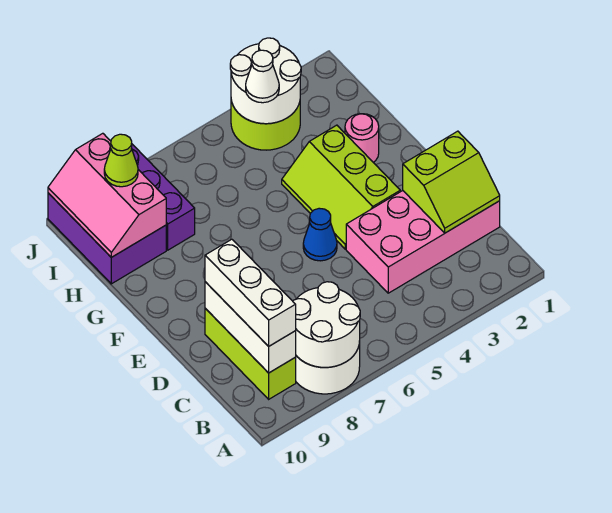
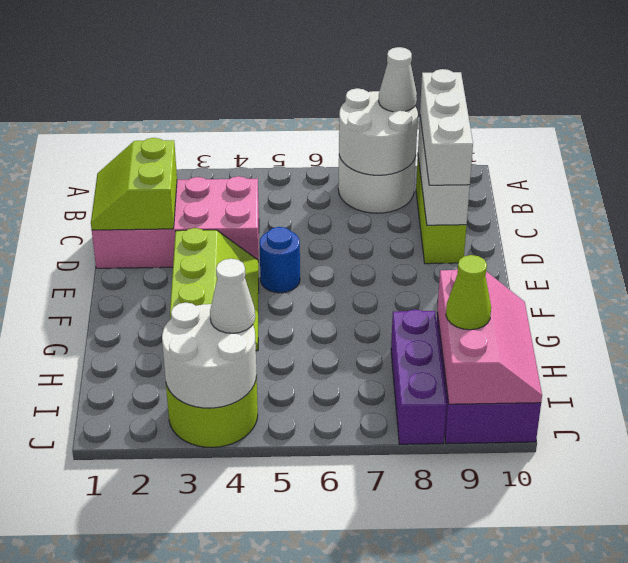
none -> white cone A8 level 3
lime slope C1:D2 level 2 top D -> lime slope C1:D2 level 2 top 2
blue cone E5 level 1 -> blue round brick E5 level 1
pink round brick G2 level 1 -> none

